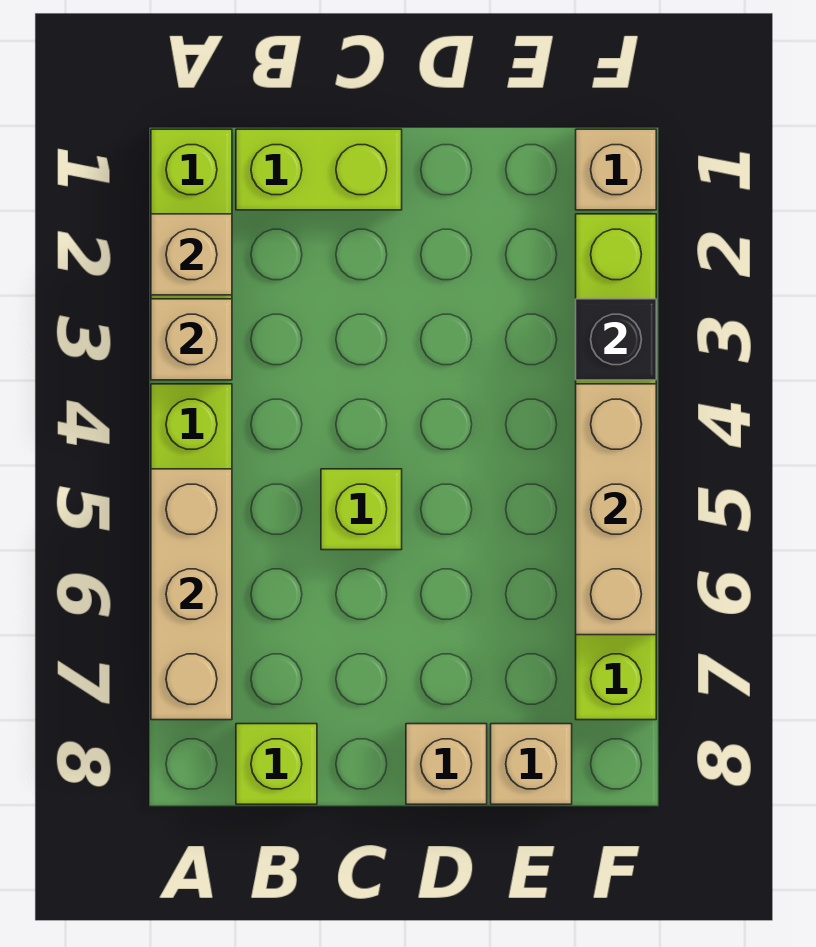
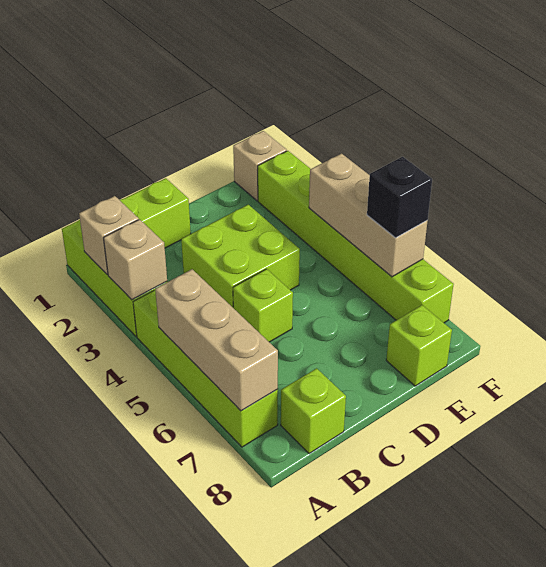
none -> lime brick C3:D4 level 1
tan brick D8 level 1 -> none
tan brick E8 level 1 -> lime brick E8 level 1
black brick F3 level 2 -> black brick F6 level 3

